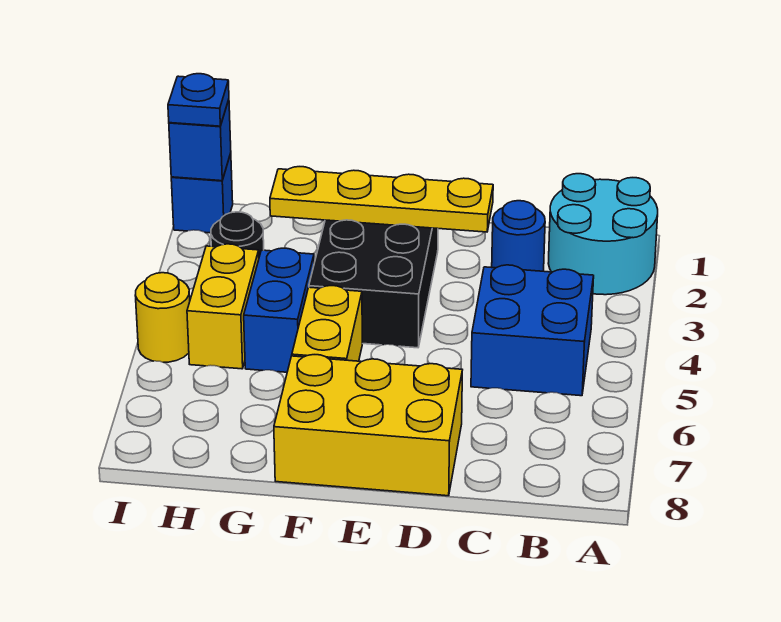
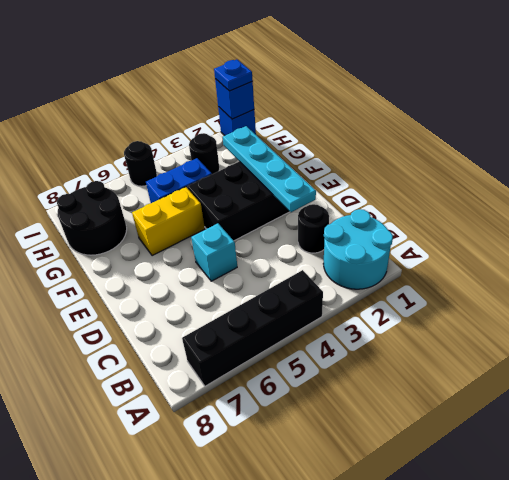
none -> black brick A4:A7 level 1
blue brick B4:C5 level 1 -> none
blue round brick C2 level 1 -> black round brick C2 level 1
yellow plate D2:G2 level 2 -> cyan plate D2:G2 level 2
none -> cyan brick D5 level 1
yellow brick D7:F8 level 1 -> none
none -> black round brick G7:H8 level 1
yellow brick H4:H5 level 1 -> none
yellow round brick I5 level 1 -> black round brick I5 level 1

